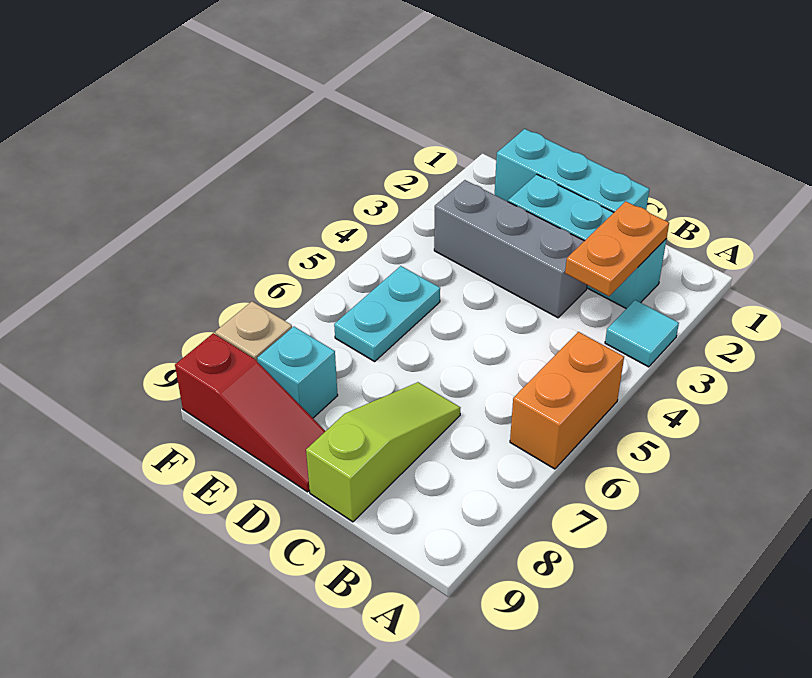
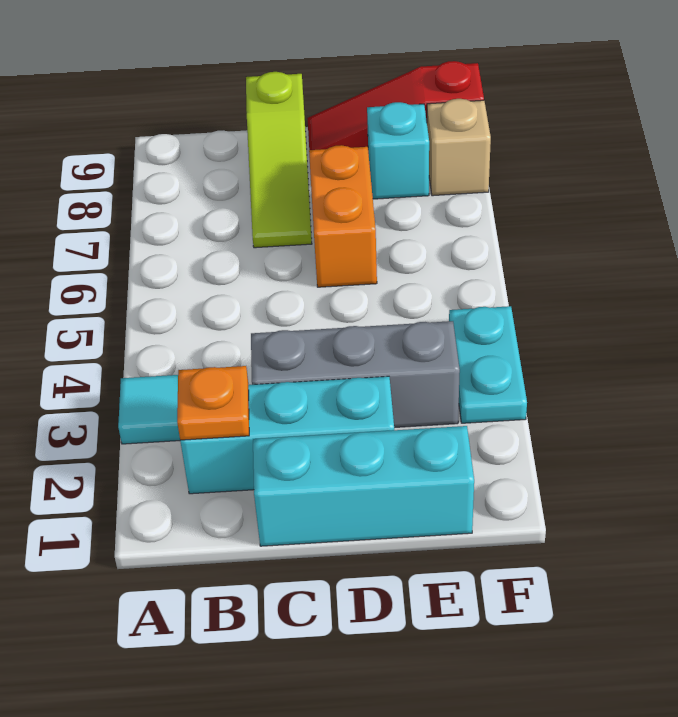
orange brick A5:A6 level 1 -> orange brick D6:D7 level 1
orange plate B2:B3 level 2 -> orange plate B2 level 2
cyan plate E5:E6 level 1 -> cyan plate F3:F4 level 1

